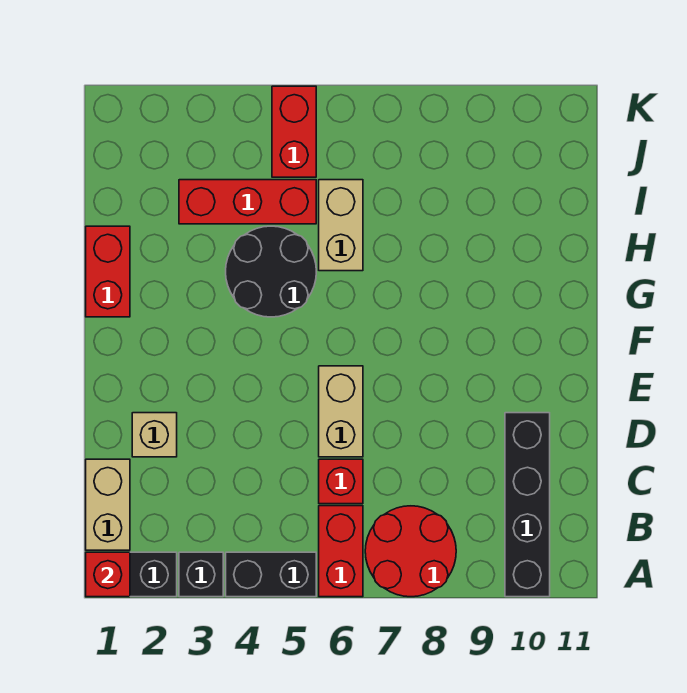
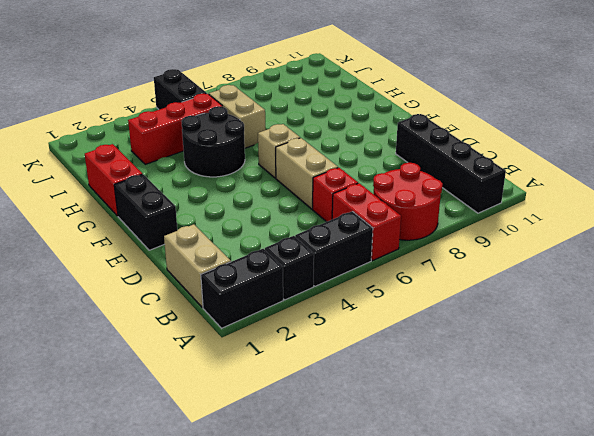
red brick A1 level 2 -> none
tan brick D2 level 1 -> tan brick F6 level 1
none -> black brick E1:F1 level 1
red brick J5:K5 level 1 -> black brick J5:K5 level 1

